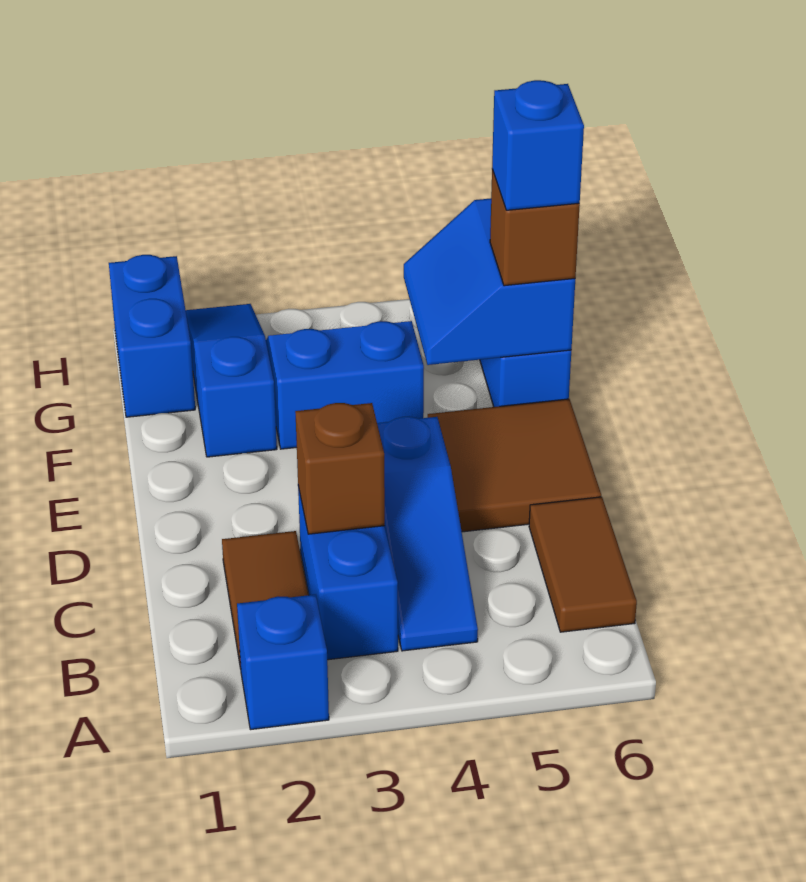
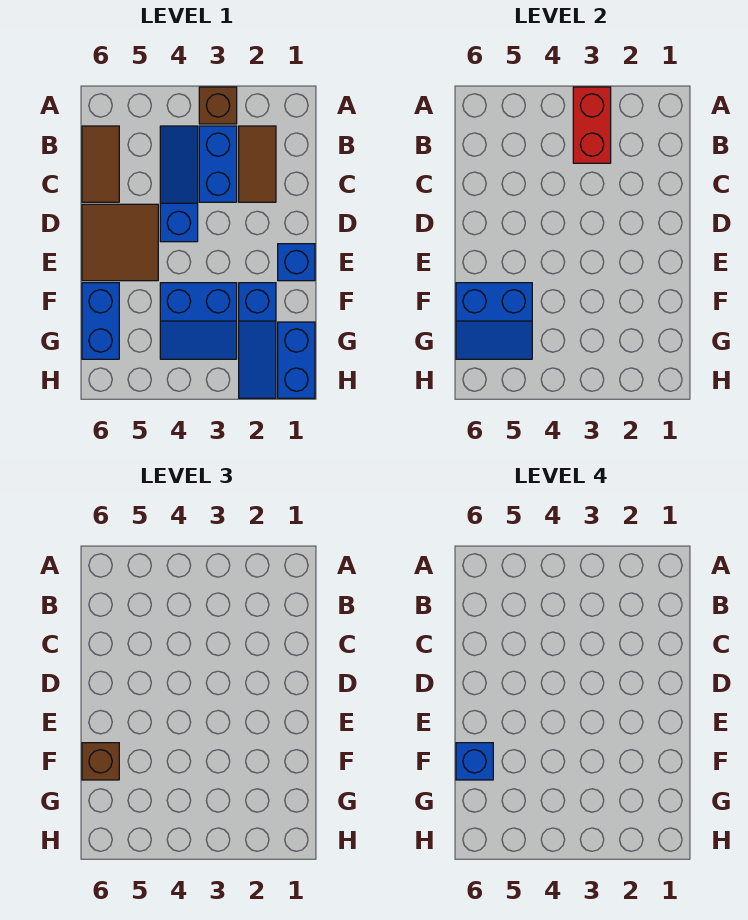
blue brick A2 level 1 -> blue brick E1 level 1
none -> red brick A3:B3 level 2
brown brick C3 level 2 -> brown brick A3 level 1
blue slope F5:G6 level 2 top 6 -> blue slope F5:G6 level 2 top F

